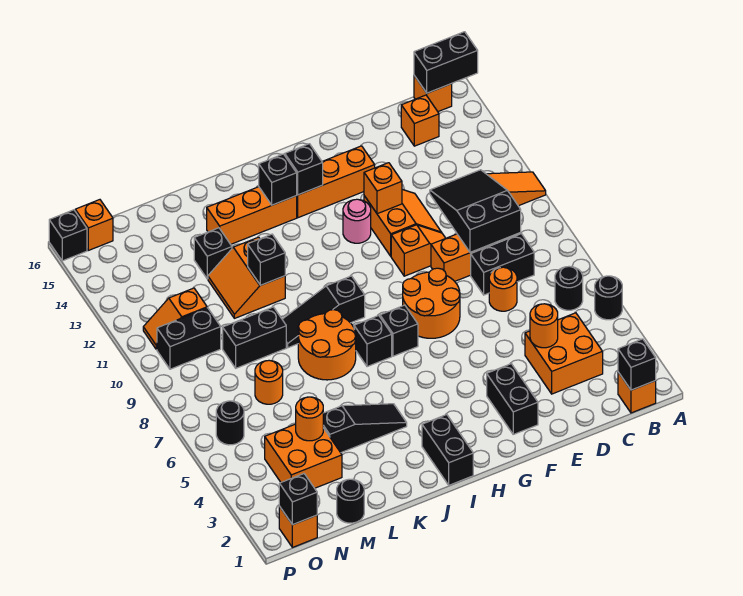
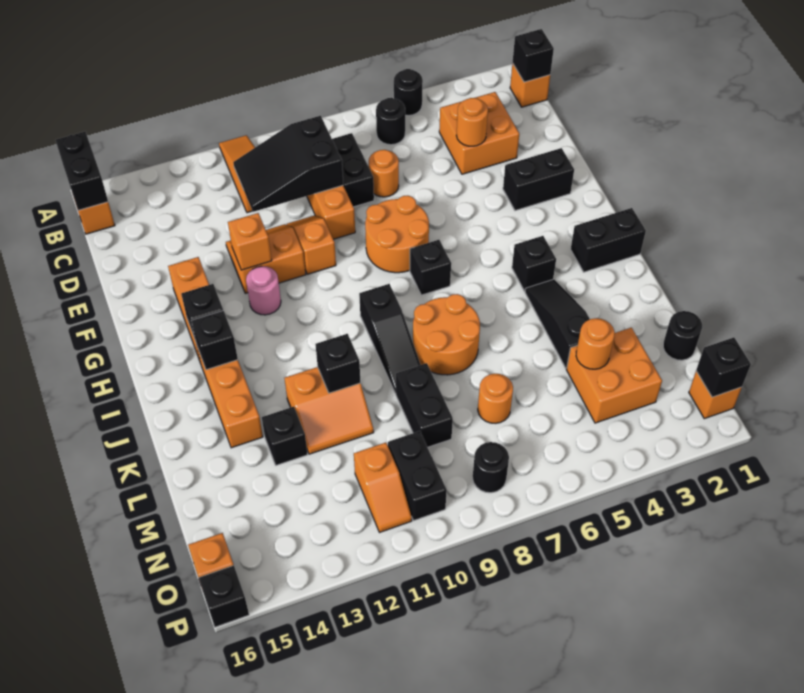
orange brick C15 level 1 -> none
black brick I7 level 1 -> black brick I4 level 1
black round brick O6 level 1 -> black round brick O8 level 1

